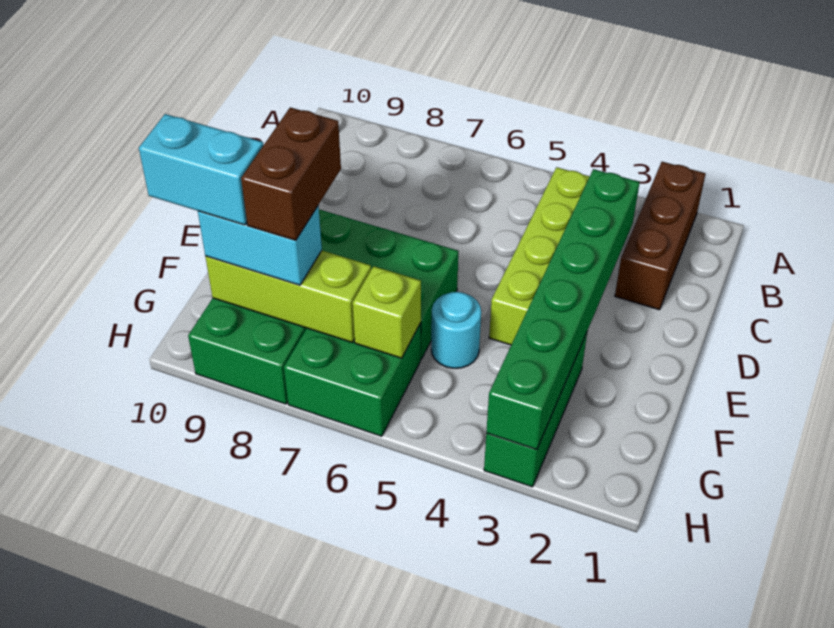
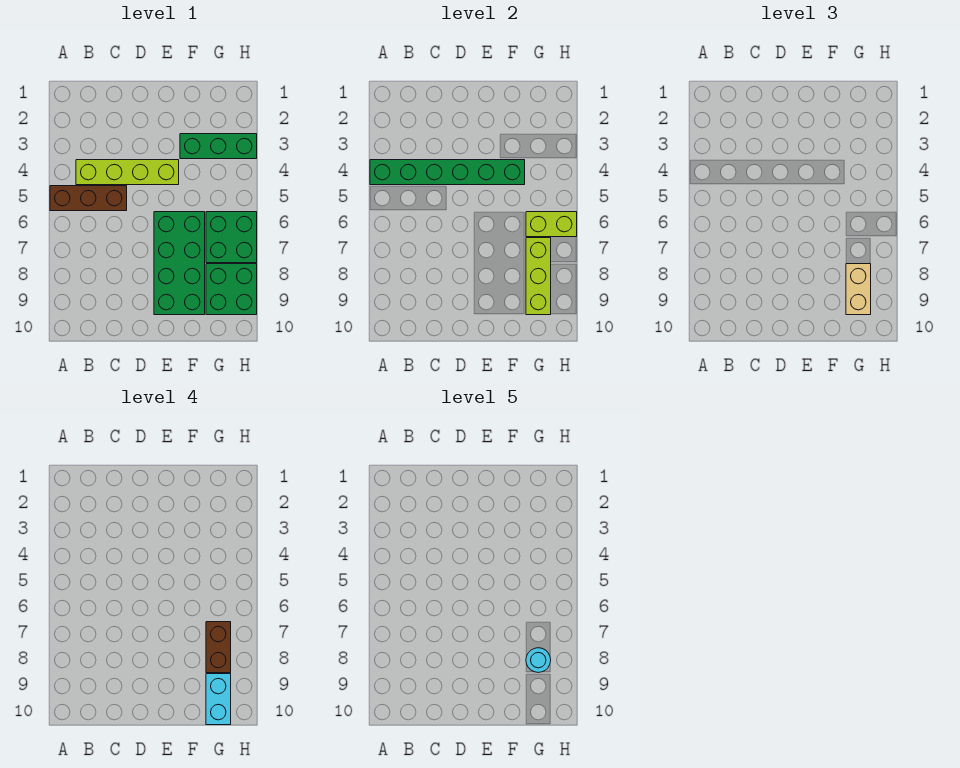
brown brick A2:C2 level 1 -> brown brick A5:C5 level 1
green brick C3:H3 level 2 -> green brick A4:F4 level 2
cyan round brick F5 level 1 -> cyan round brick G8 level 5
brown brick F8:G8 level 4 -> brown brick G7:G8 level 4
lime brick G6 level 2 -> lime brick G6:H6 level 2
cyan brick G8:G9 level 3 -> tan brick G8:G9 level 3

